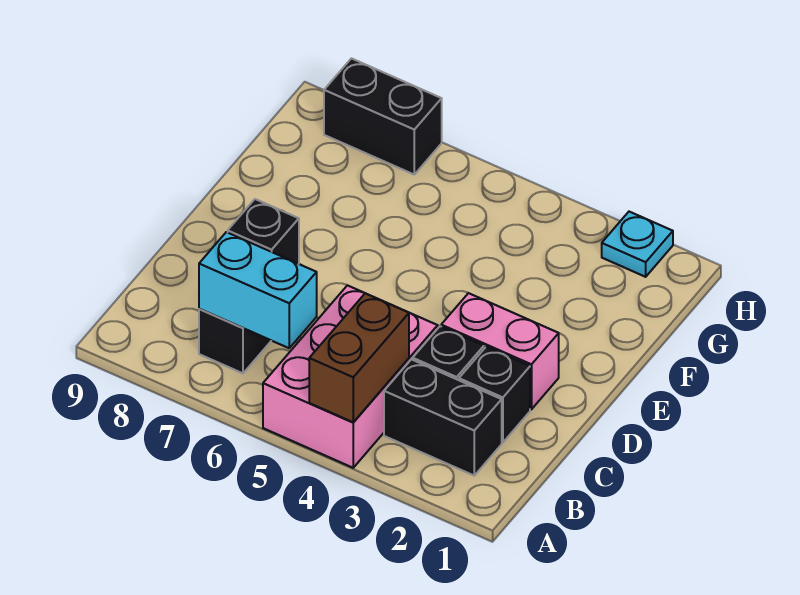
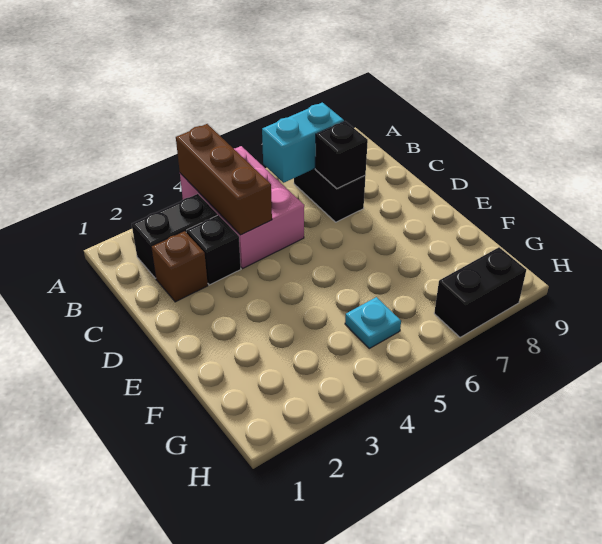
brown brick A4:B4 level 2 -> brown brick A4:C4 level 2
black brick C2 level 1 -> brown brick C2 level 1
pink brick D2:D3 level 1 -> none
cyan plate H2 level 1 -> cyan plate G5 level 1

